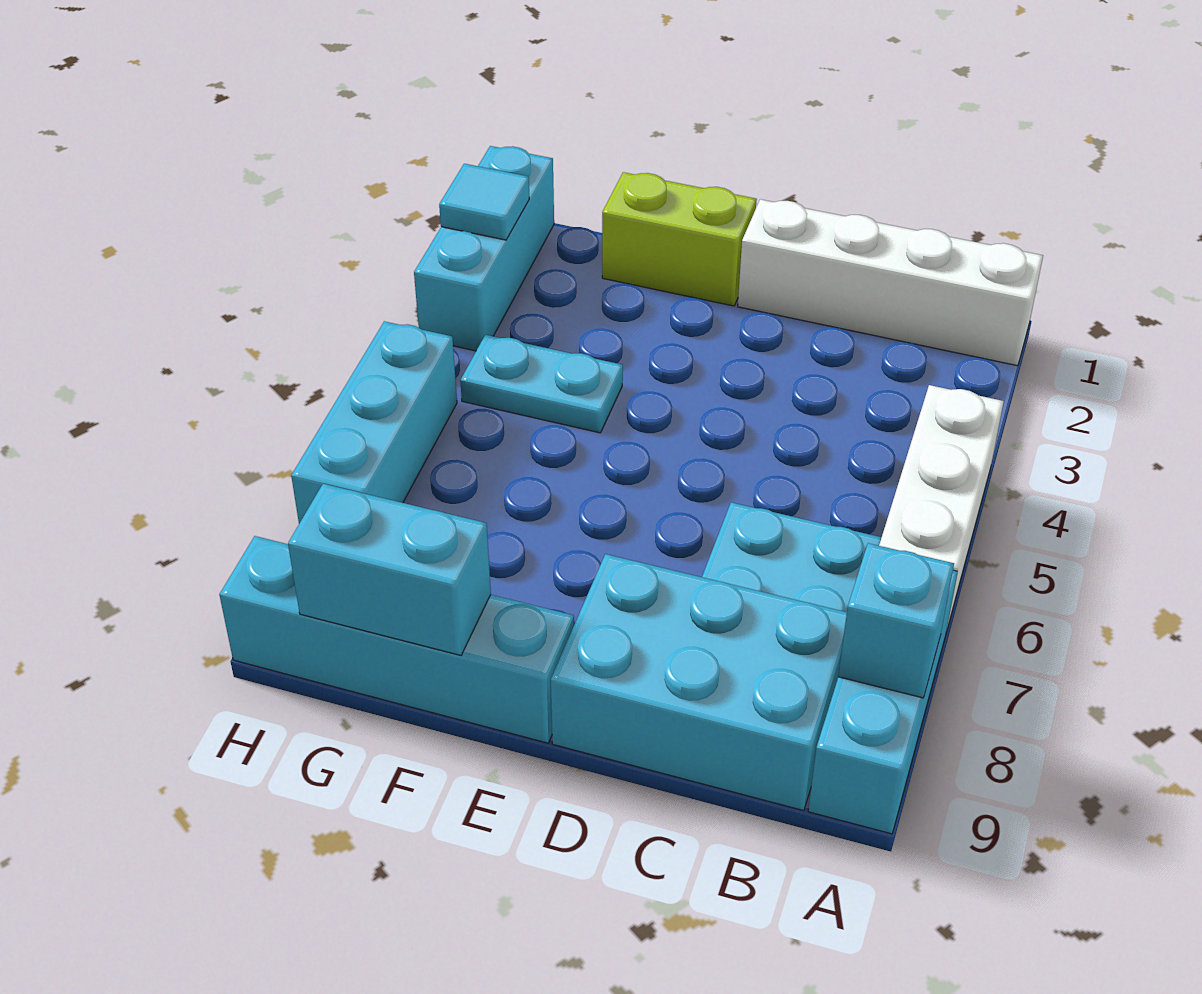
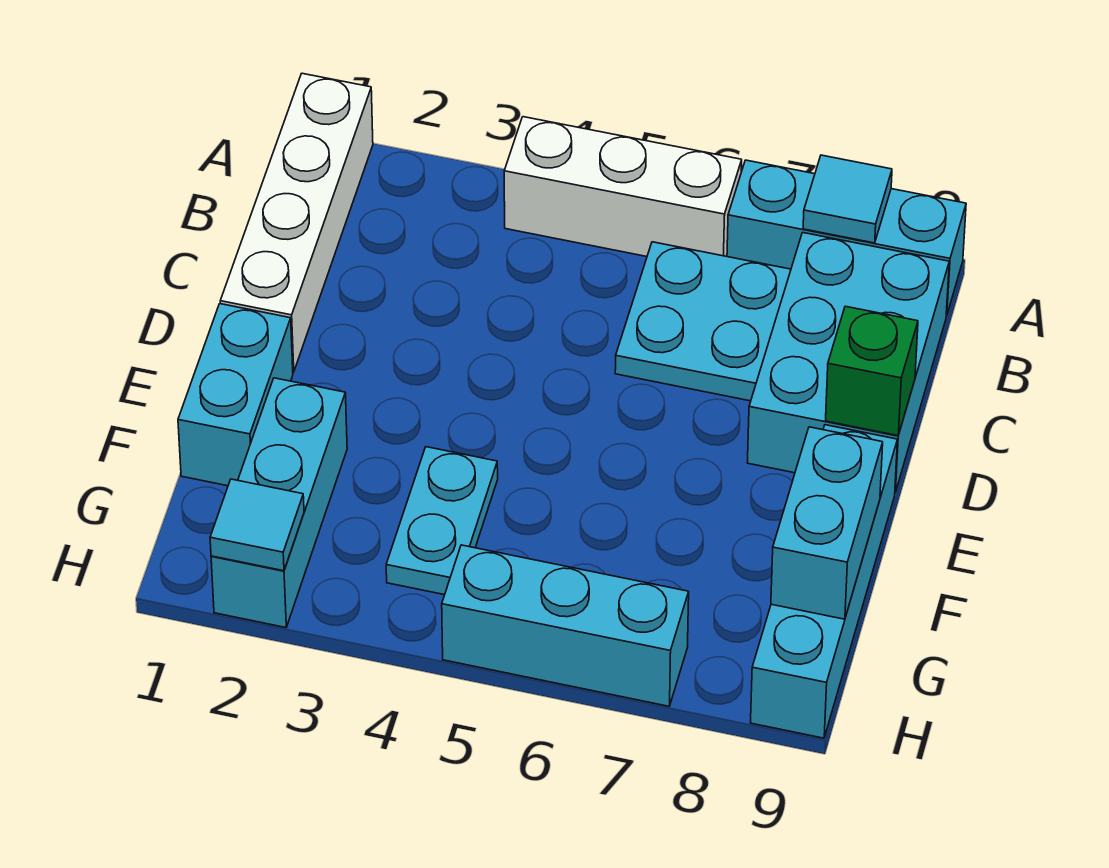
cyan brick A8 level 2 -> cyan tile A8 level 2
none -> green brick D9 level 2
lime brick E1:F1 level 1 -> cyan brick E1:F1 level 1
cyan brick H1:H3 level 1 -> cyan brick F2:H2 level 1

